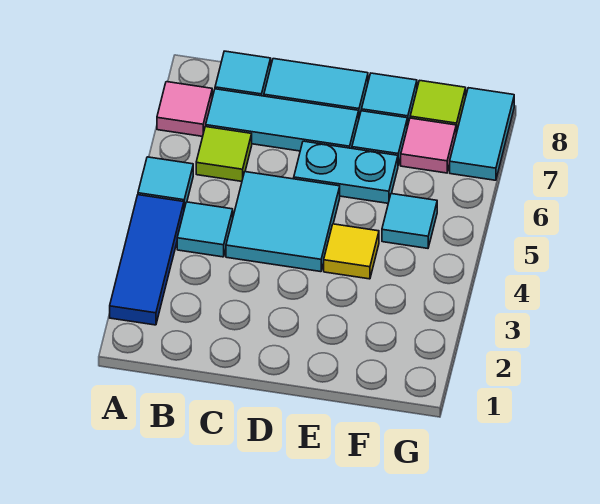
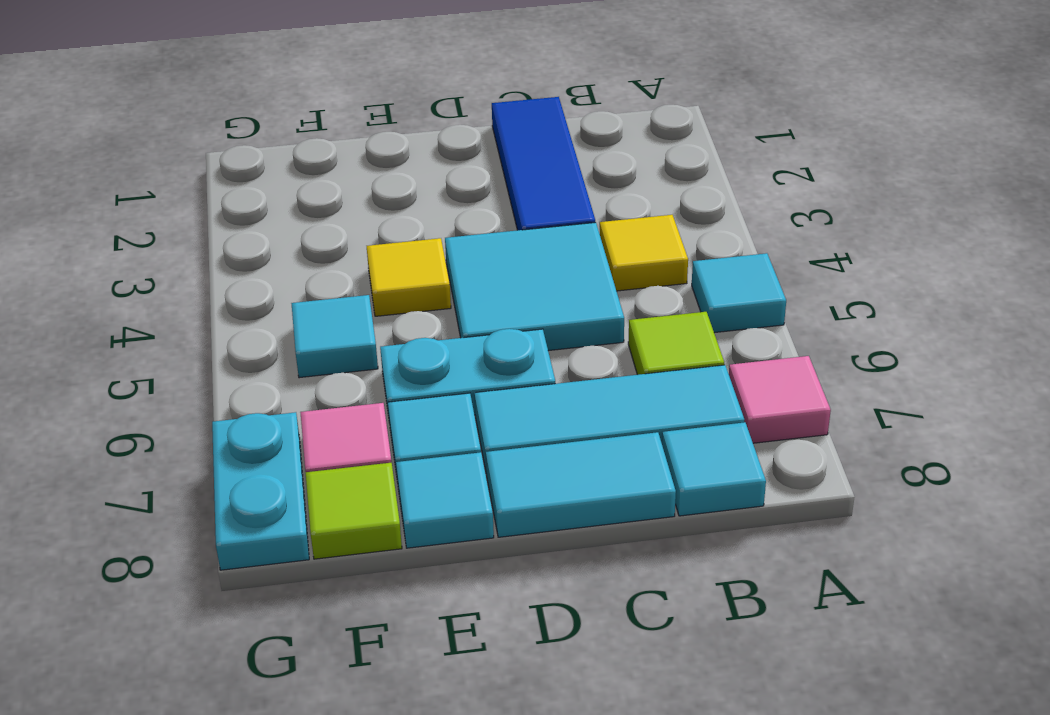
blue tile A2:A4 level 1 -> blue tile C1:C3 level 1
cyan tile B4 level 1 -> yellow tile B4 level 1
cyan tile G7:G8 level 1 -> cyan plate G7:G8 level 1

